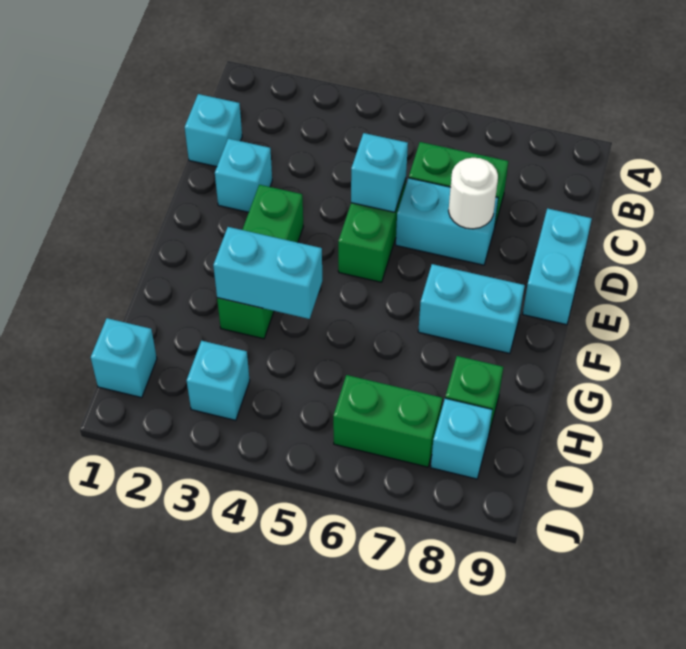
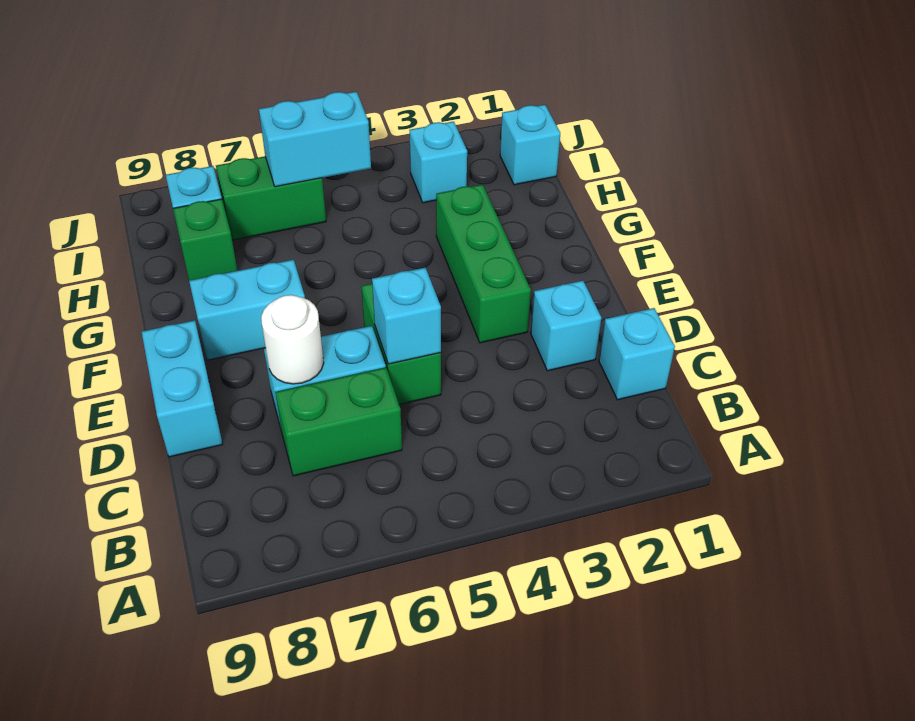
cyan brick G3:G4 level 2 -> cyan brick I5:I6 level 2

